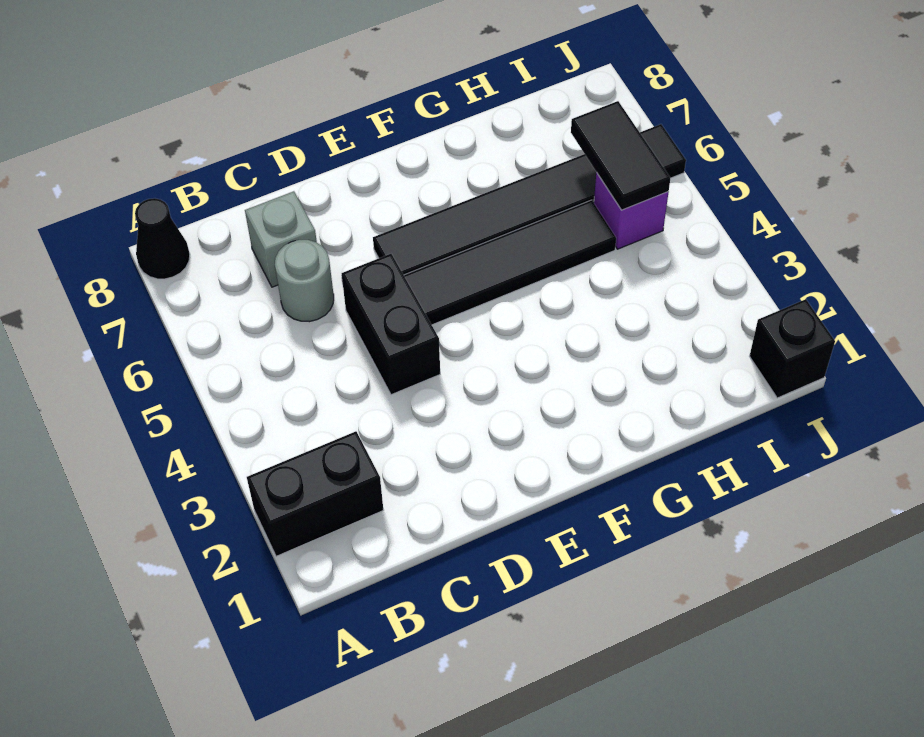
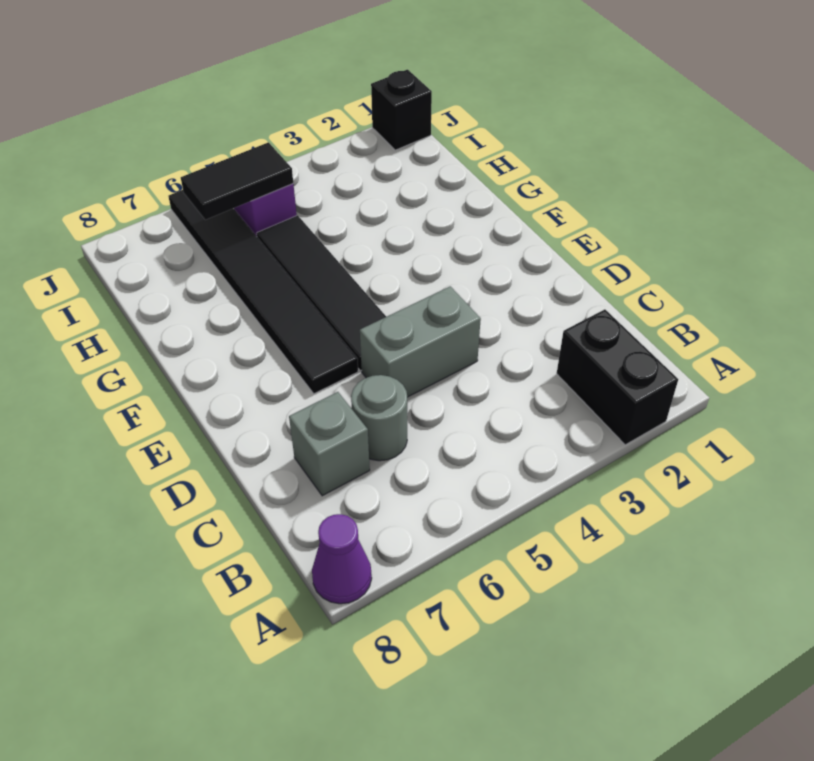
black cone A8 level 1 -> purple cone A8 level 1
black brick D4:D5 level 1 -> grey brick D4:D5 level 1

